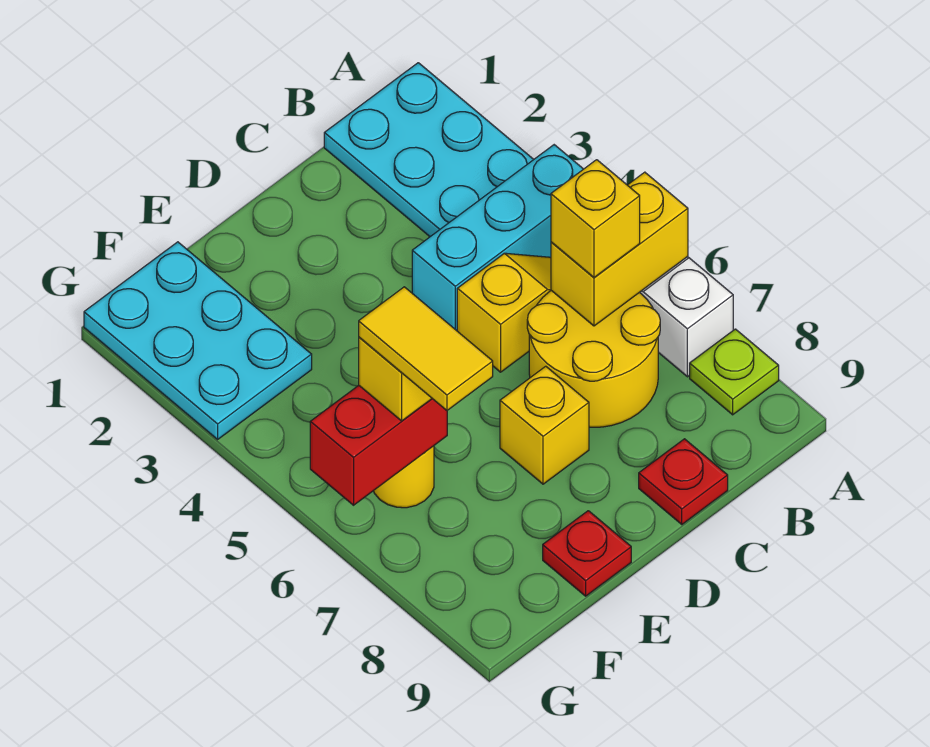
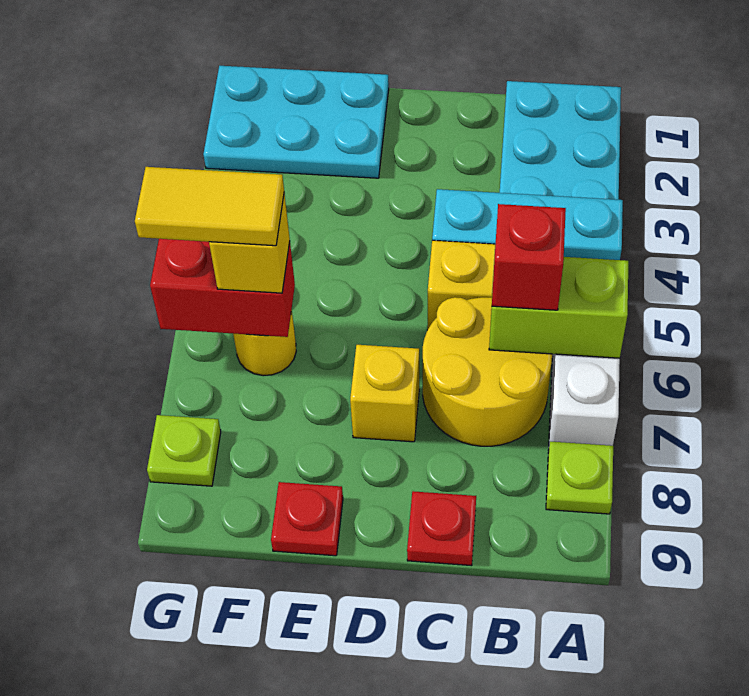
yellow brick A6:B6 level 2 -> lime brick A6:B6 level 2
yellow brick B6 level 3 -> red brick B6 level 3
cyan plate F1:G3 level 1 -> cyan plate E1:G2 level 1
yellow tile F6:F7 level 4 -> yellow tile F6:G6 level 4
none -> lime plate G8 level 1

